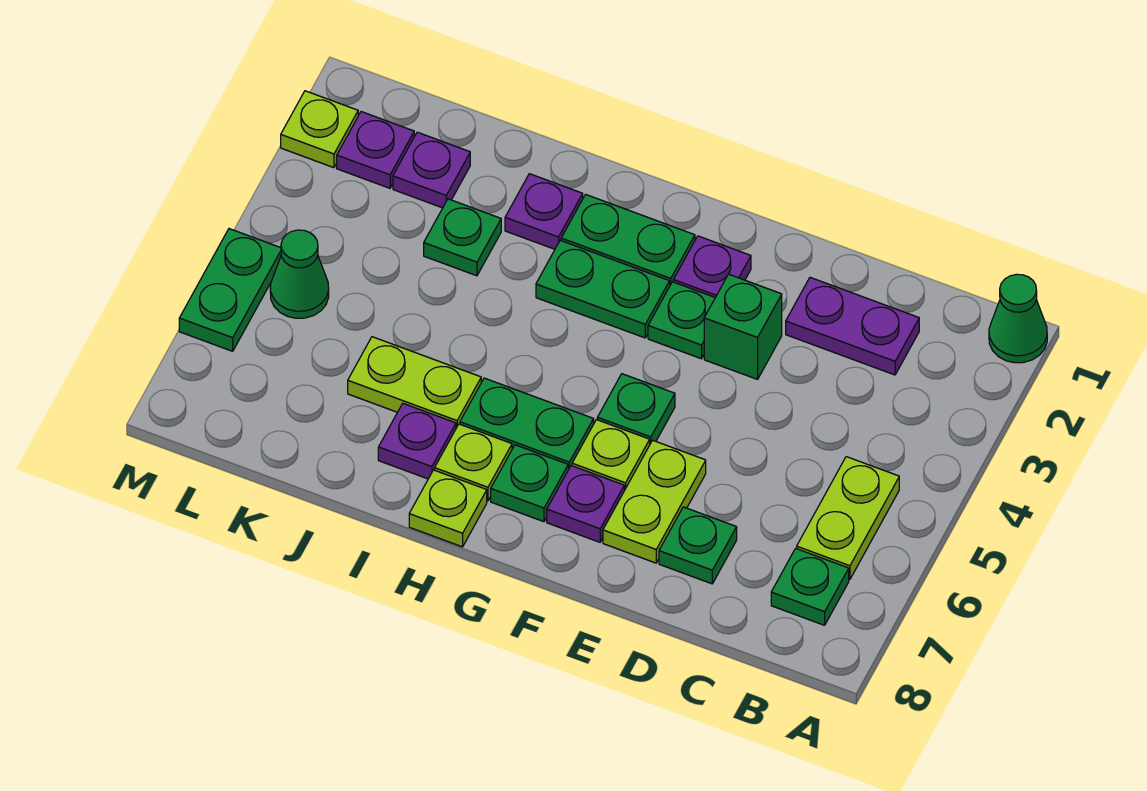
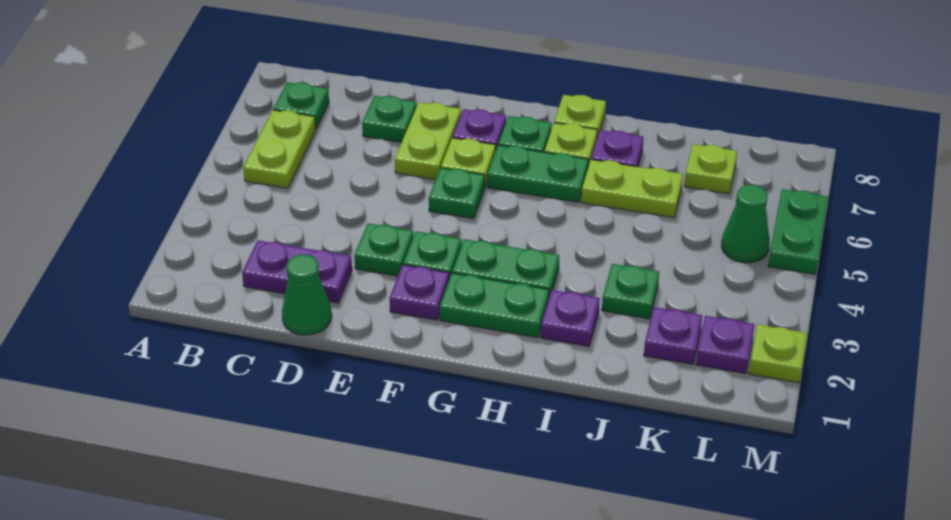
green cone A1 level 1 -> green cone D1 level 1
green brick E3 level 1 -> green plate E3 level 1
none -> lime plate K7 level 1

